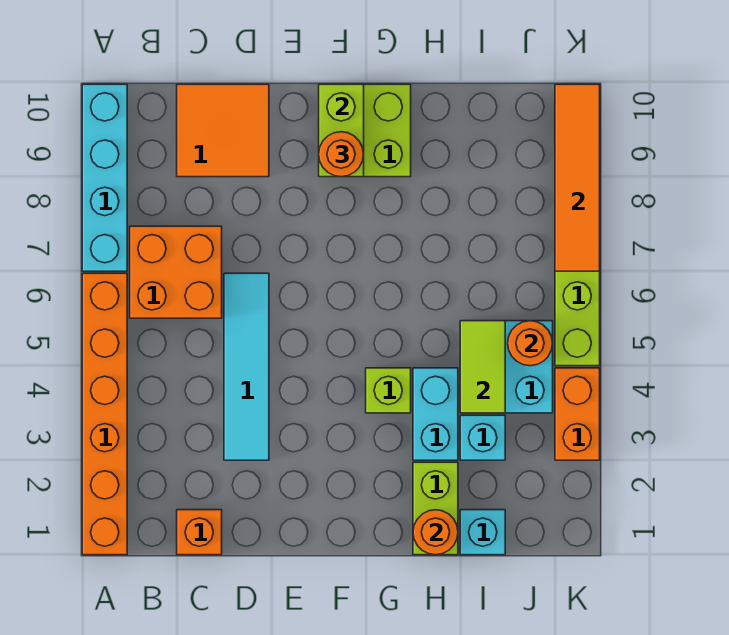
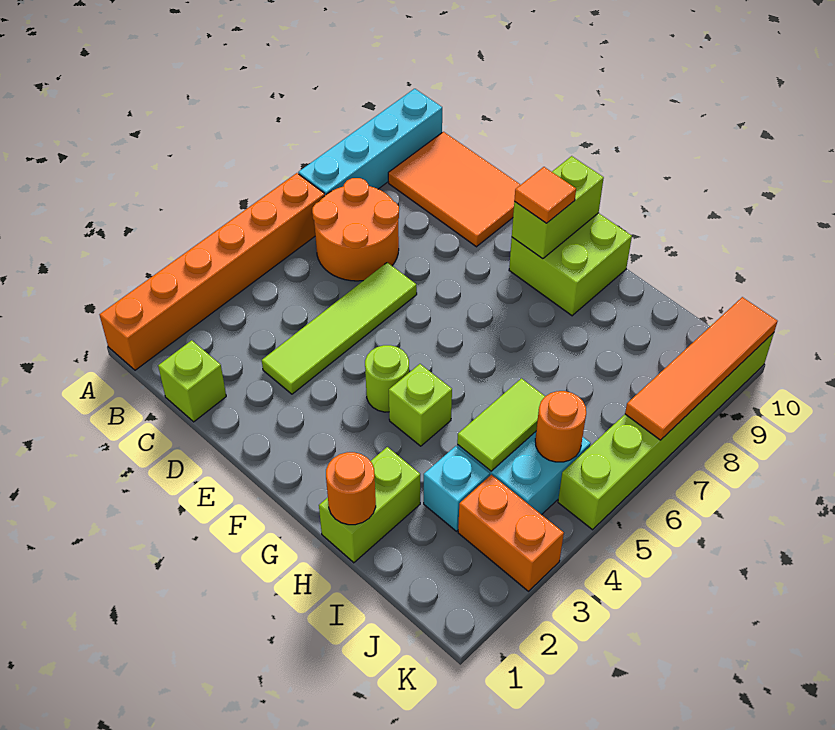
orange brick B6:C7 level 1 -> orange round brick B6:C7 level 1
orange brick C1 level 1 -> lime brick C1 level 1
orange tile C9:D10 level 1 -> orange tile B9:D10 level 1
cyan tile D3:D6 level 1 -> lime tile D3:D6 level 1
none -> lime round brick F4 level 1
orange round brick F9 level 3 -> orange tile F9 level 3
cyan brick H3:H4 level 1 -> none
cyan brick I1 level 1 -> none
orange brick K3:K4 level 1 -> orange brick J3:K3 level 1

